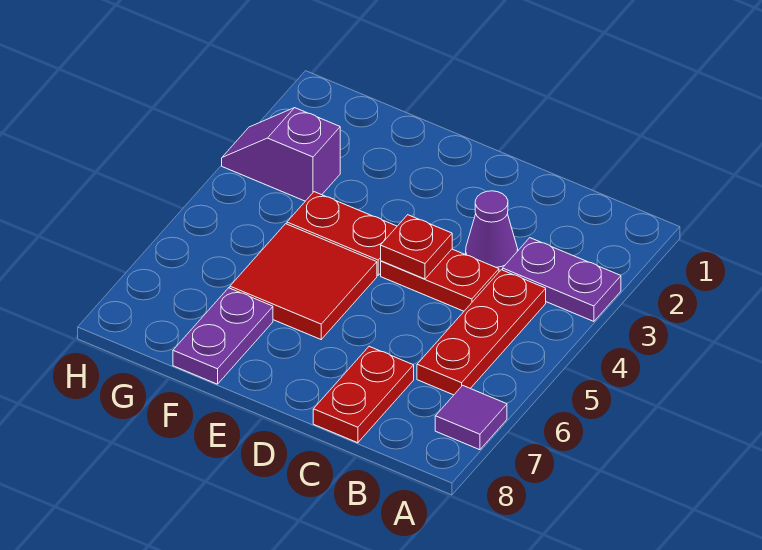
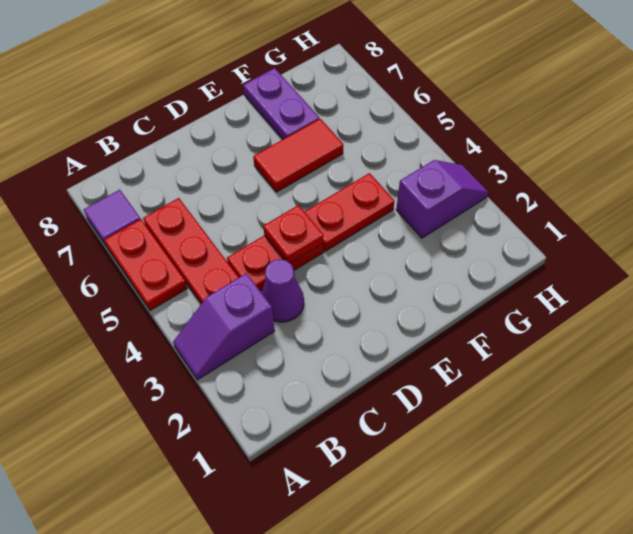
purple plate A3:B3 level 1 -> purple slope A3:B3 level 1 top B
red plate C7:C8 level 1 -> red plate A5:A6 level 1
red tile E5:F6 level 1 -> red tile E6:F6 level 1

